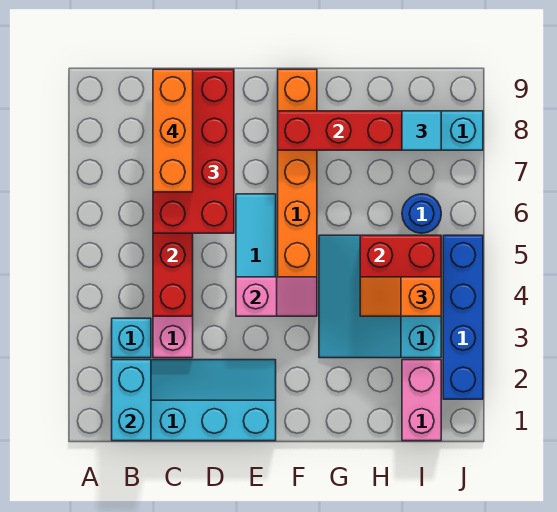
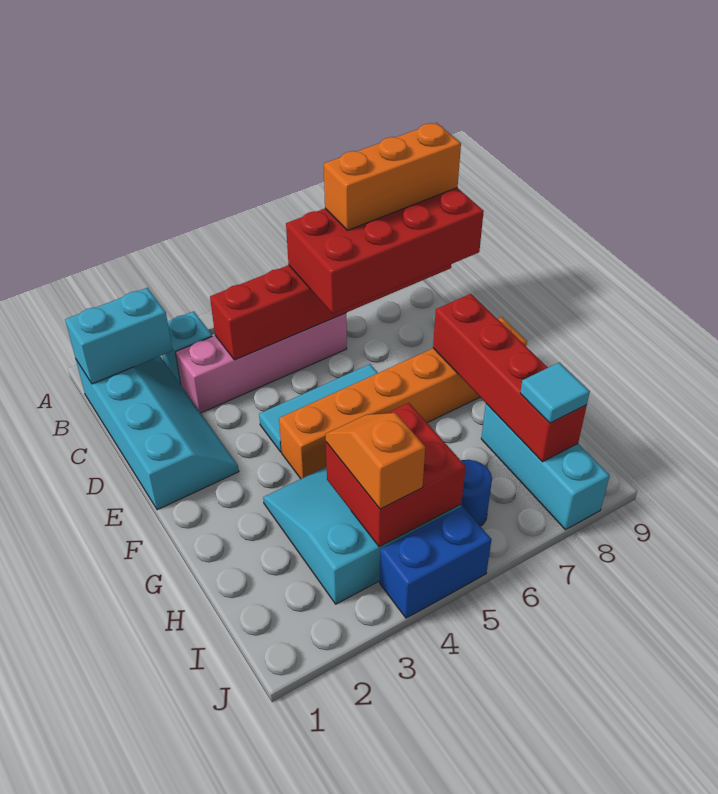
pink slope E4:F4 level 2 top E -> none
pink brick I1:I2 level 1 -> none
blue brick J2:J5 level 1 -> blue brick J4:J5 level 1

